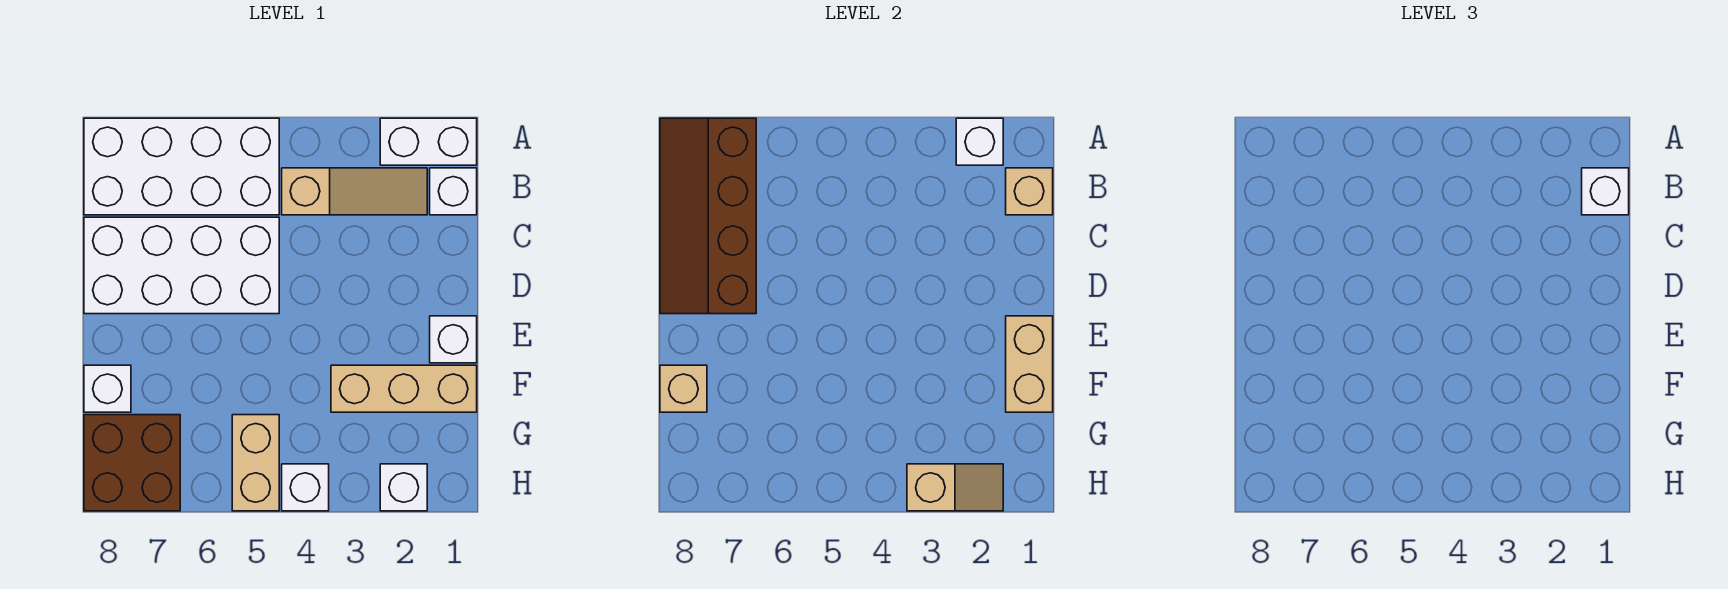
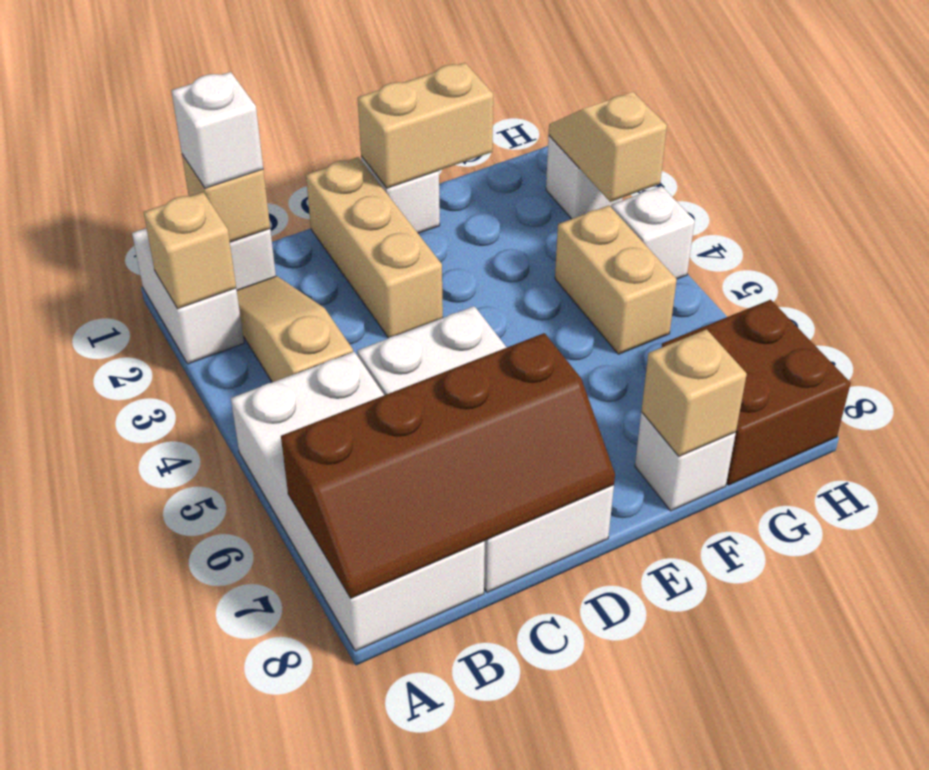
white brick A2 level 2 -> tan brick A2 level 2
tan brick F1:F3 level 1 -> tan brick D1:D3 level 1
tan brick G5:H5 level 1 -> tan brick G4:G5 level 1

